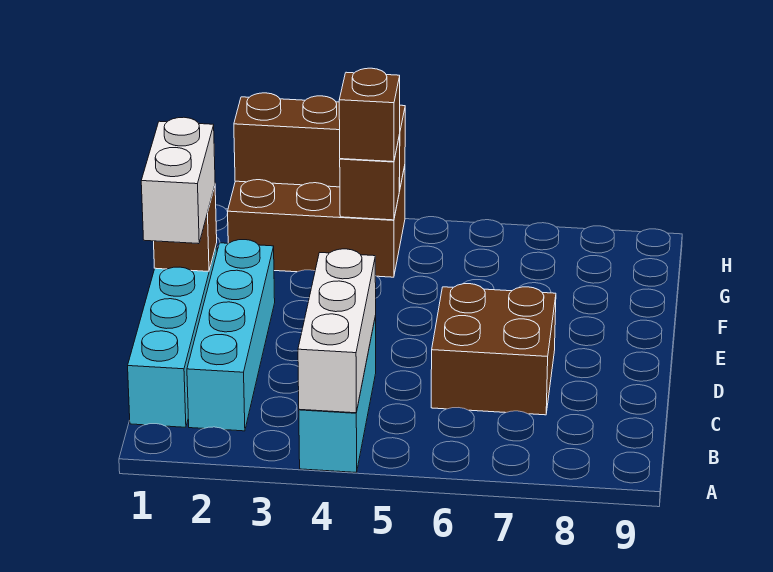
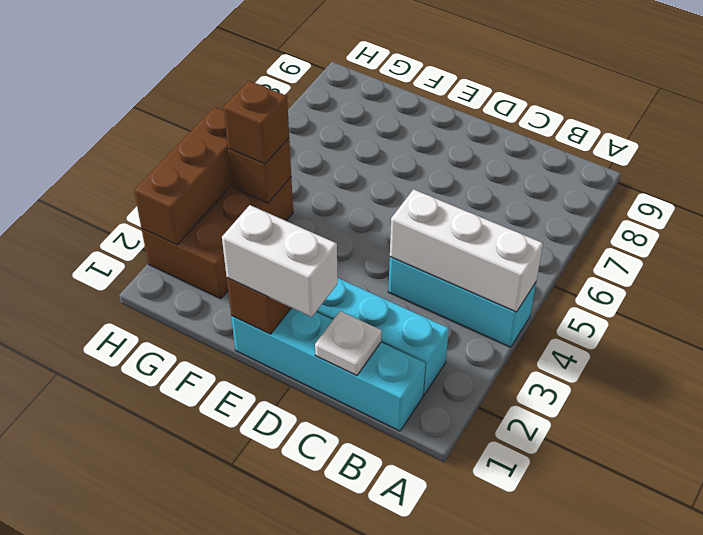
none -> white plate C1 level 2
brown brick C6:D7 level 1 -> none

